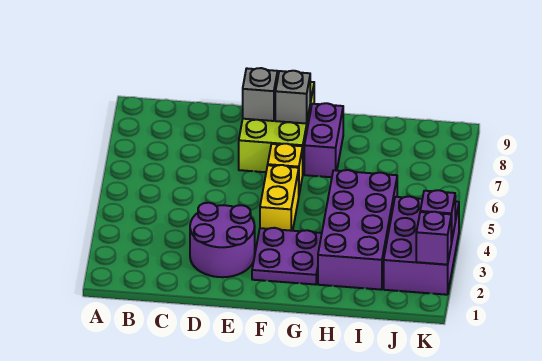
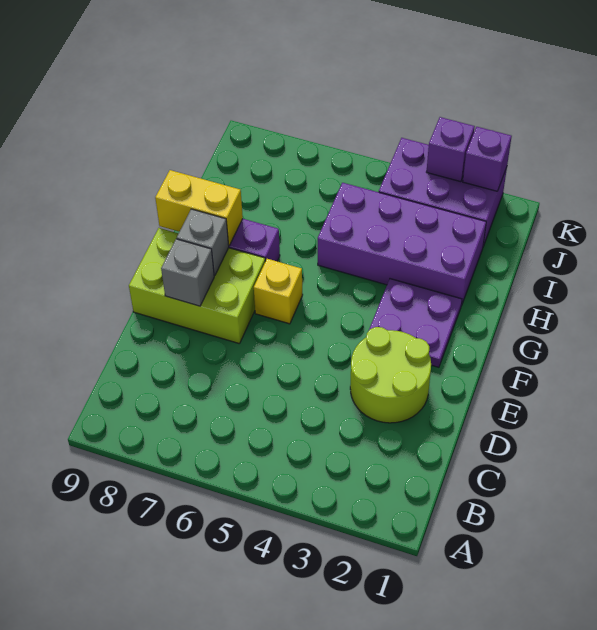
purple round brick D2:E3 level 1 -> lime round brick D2:E3 level 1
yellow brick F4:F5 level 1 -> yellow brick G8:G9 level 2

